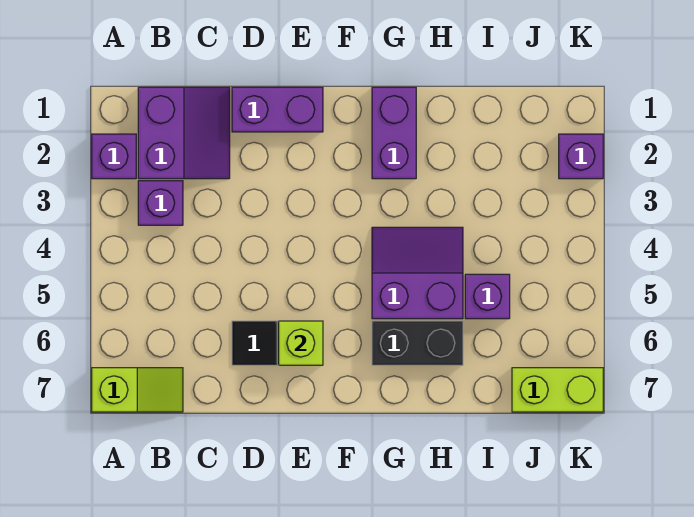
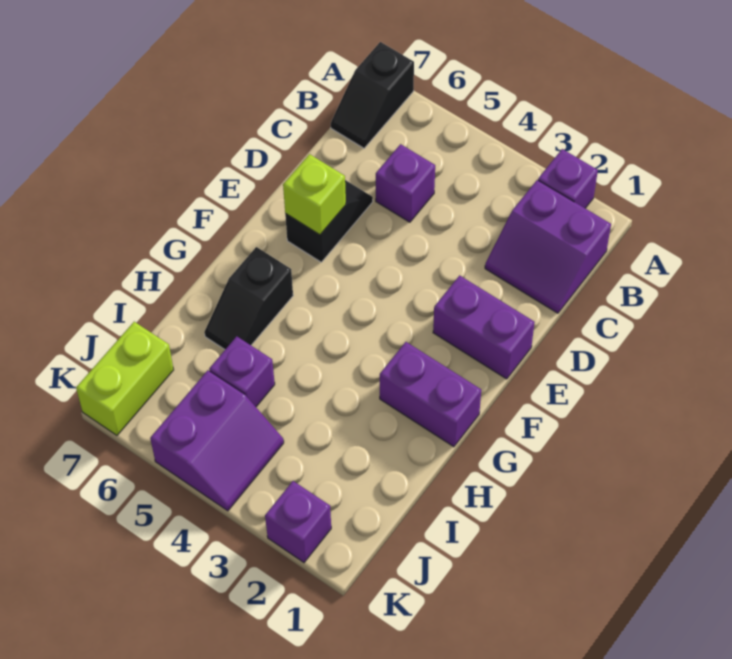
lime slope A7:B7 level 1 top A -> black slope A7:B7 level 1 top A
purple brick B3 level 1 -> purple brick C5 level 1
purple brick D1:E1 level 1 -> purple brick E1:E2 level 1
purple slope G4:H5 level 1 top 5 -> purple slope J4:K5 level 1 top 5
black brick G6:H6 level 1 -> black slope G6:H6 level 1 top G

